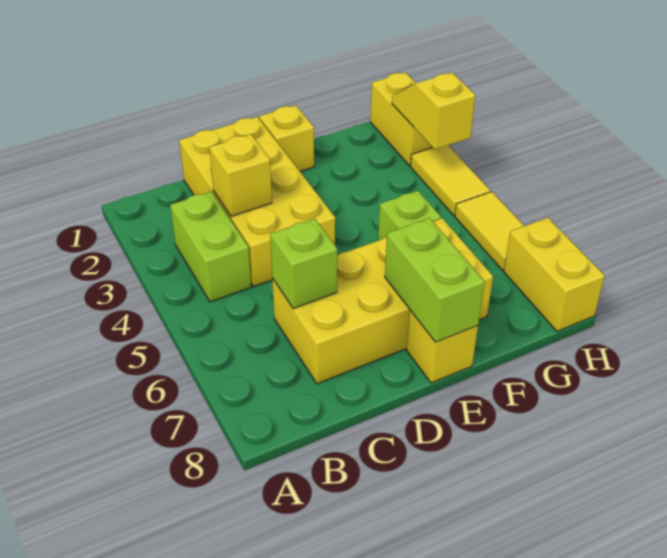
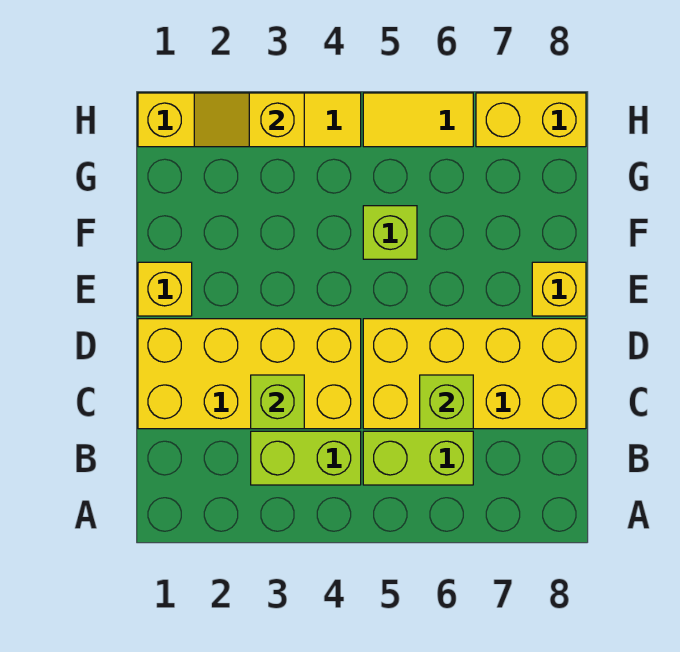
yellow brick C3 level 2 -> lime brick C3 level 2
yellow brick C6:F7 level 1 -> yellow brick C5:D8 level 1
lime brick E7:E8 level 2 -> lime brick B5:B6 level 1

